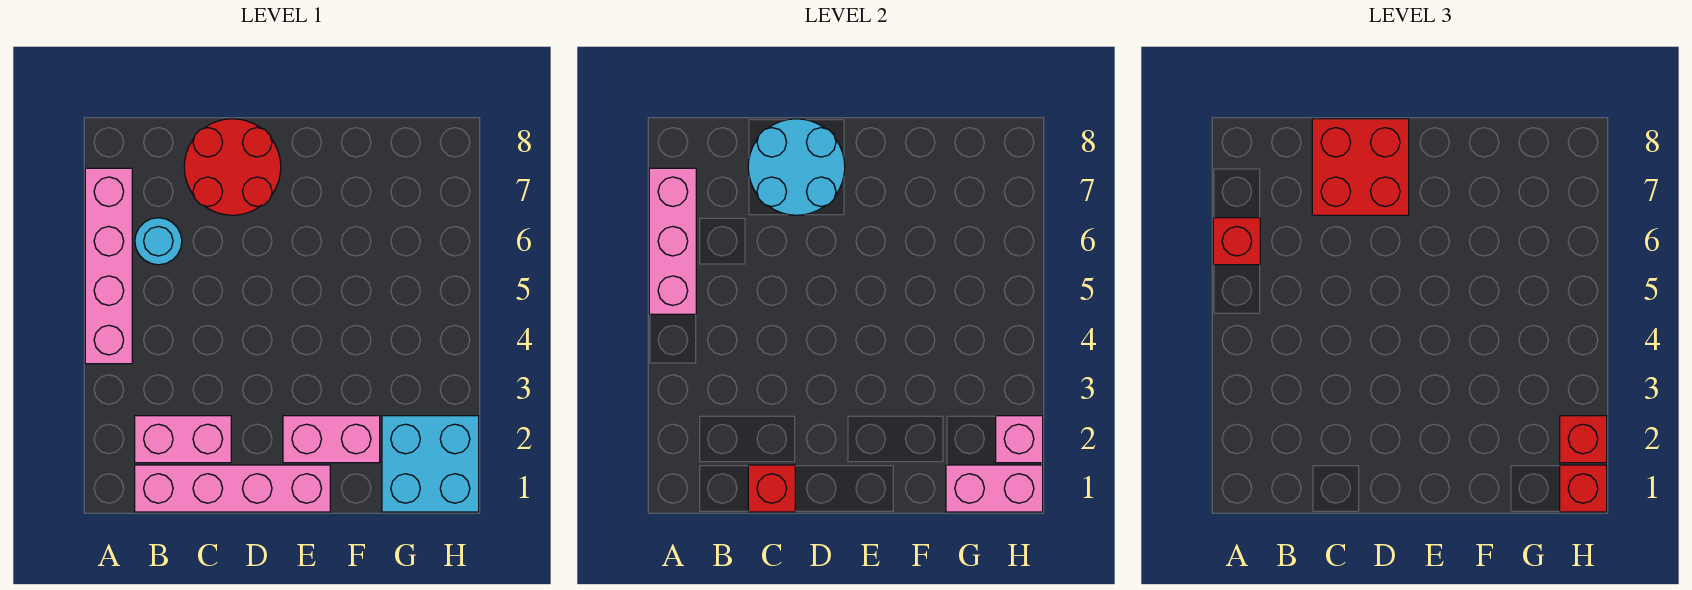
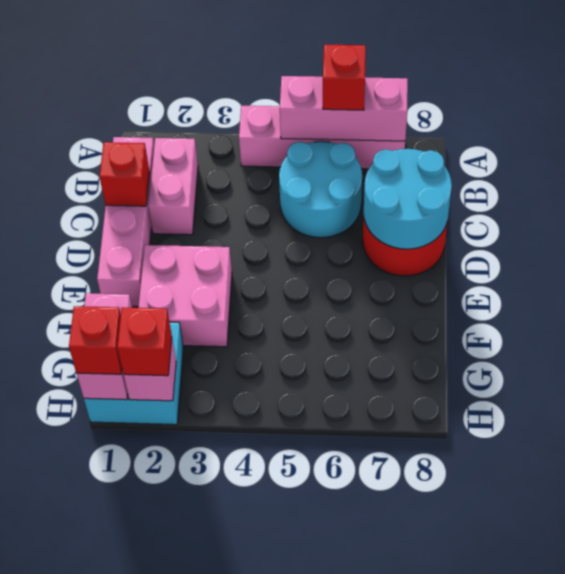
cyan round brick B6 level 1 -> cyan round brick B5:C6 level 1
red brick C7:D8 level 3 -> none
pink brick E2:F2 level 1 -> pink brick E2:F3 level 1

